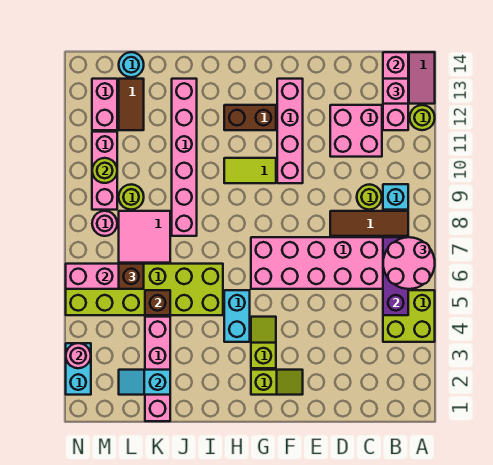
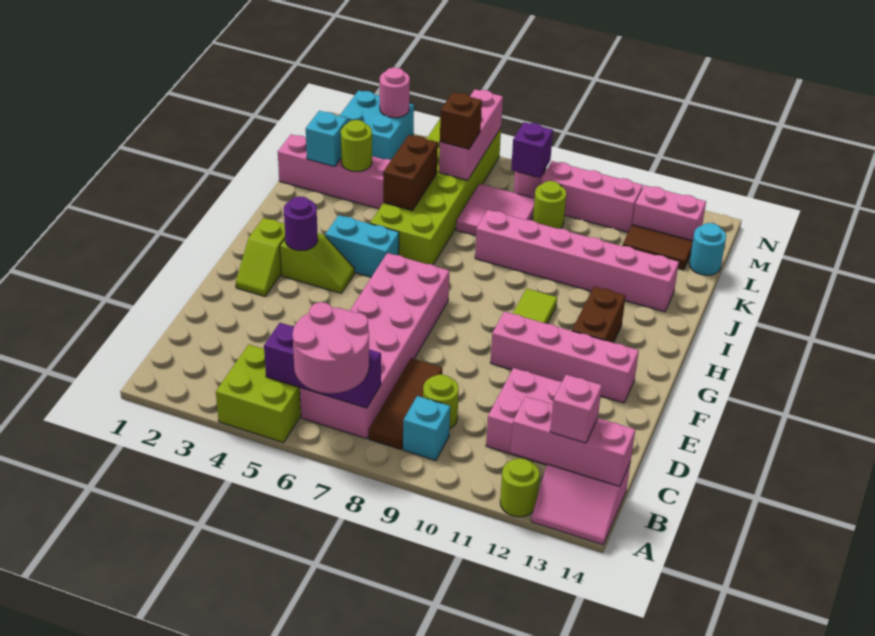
none -> purple round brick G3 level 2
brown brick K5 level 2 -> brown brick J5:K5 level 2
none -> purple brick M8 level 2
lime round brick M10 level 2 -> lime round brick K3 level 2
cyan brick N2:N3 level 1 -> cyan brick M2:N3 level 1

